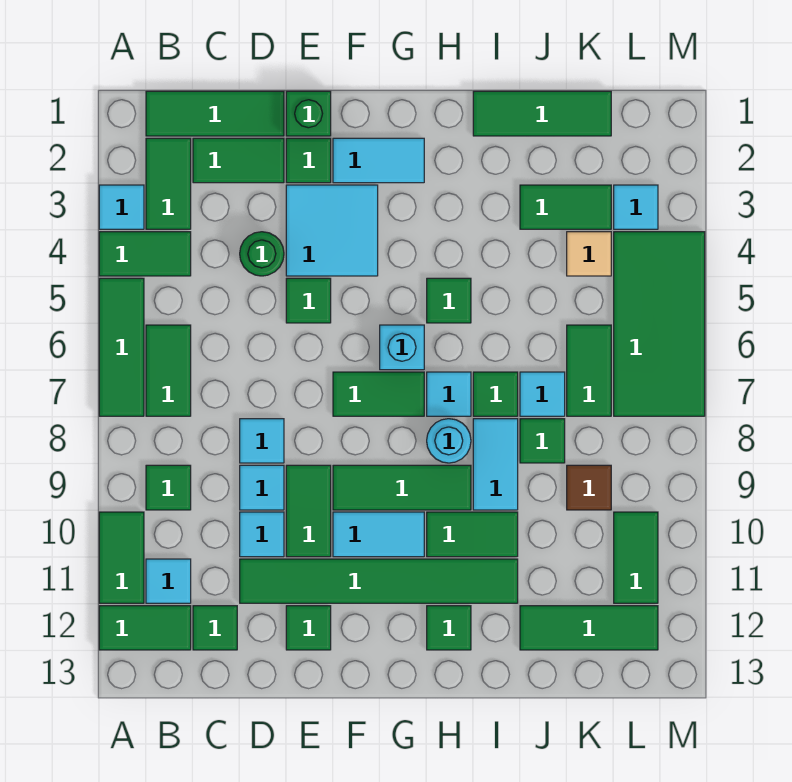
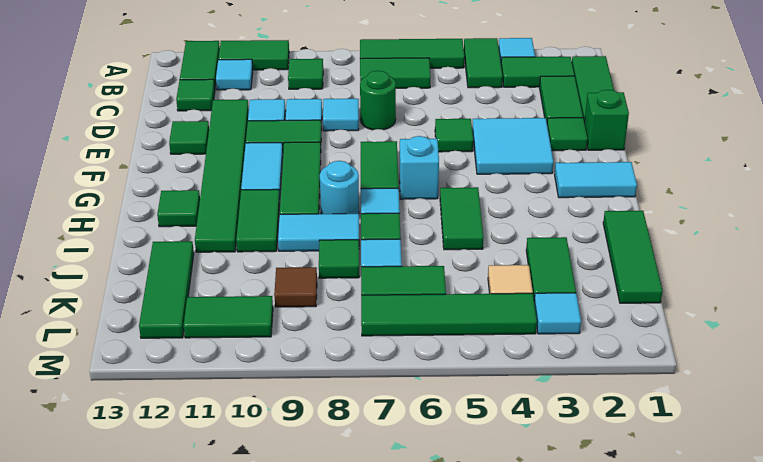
green round brick D4 level 1 -> green round brick D7 level 1
cyan tile F2:G2 level 1 -> cyan tile G1:G2 level 1
green tile H5 level 1 -> green tile H5:I5 level 1
green tile L4:M7 level 1 -> green tile L4:L7 level 1

